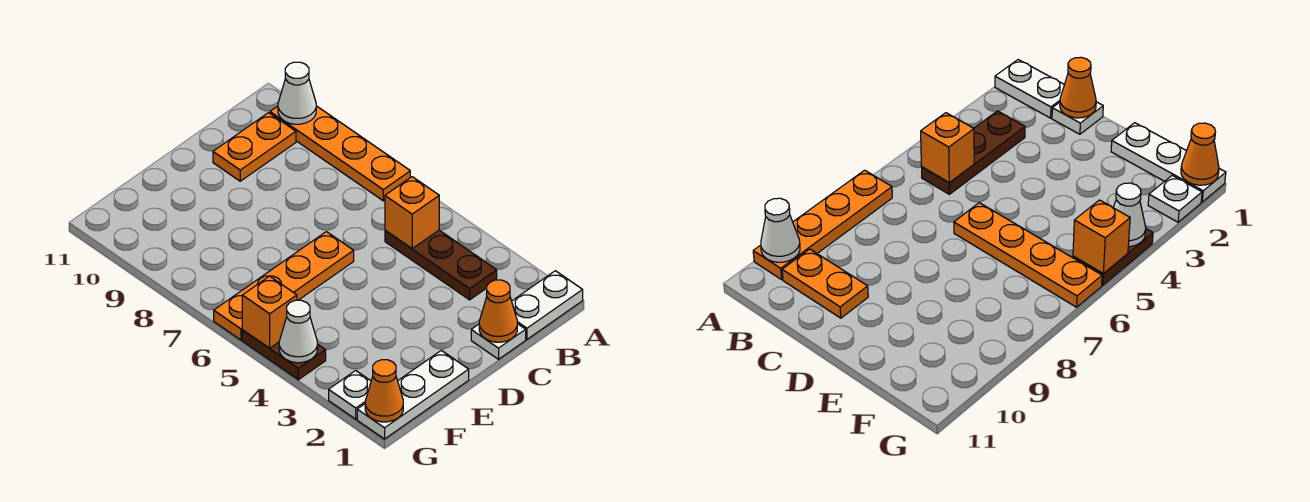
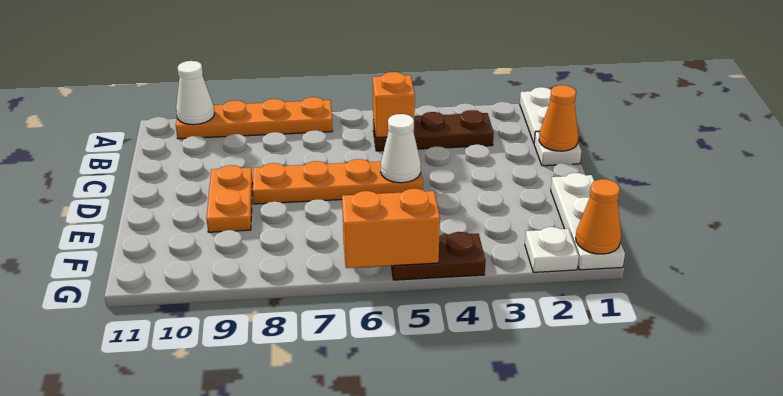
orange plate B10:C10 level 1 -> orange plate D9:E9 level 1
orange plate D6:G6 level 1 -> orange plate D5:D8 level 1
white cone G4 level 2 -> white cone D5 level 2
orange brick G5 level 2 -> orange brick G5:G6 level 2

